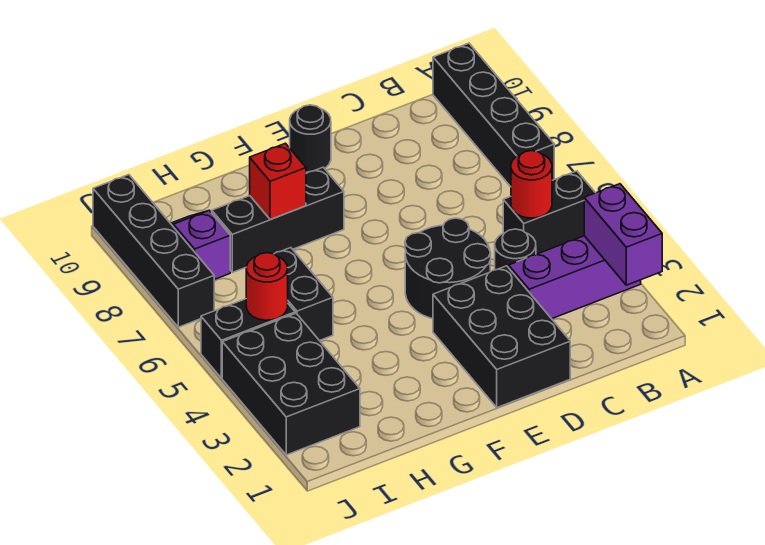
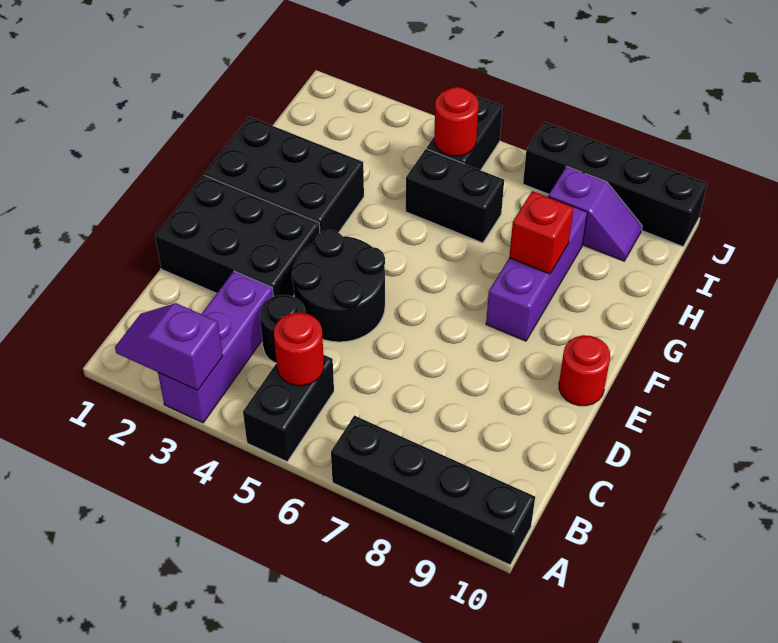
purple brick A2:A3 level 2 -> purple slope A2:A3 level 2 top 3
black round brick E10 level 1 -> red round brick E10 level 1
black brick F8:H8 level 1 -> purple brick F8:H8 level 1
black brick I2:J4 level 1 -> black brick F1:G3 level 1

